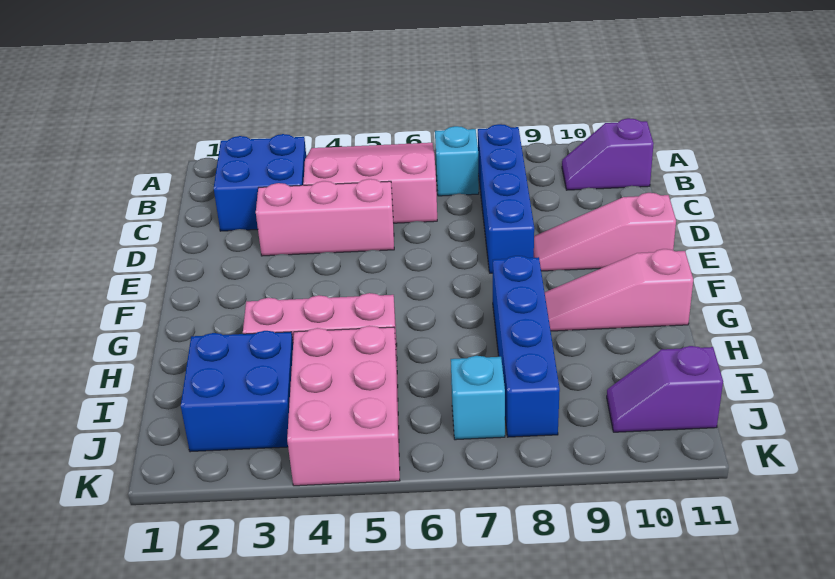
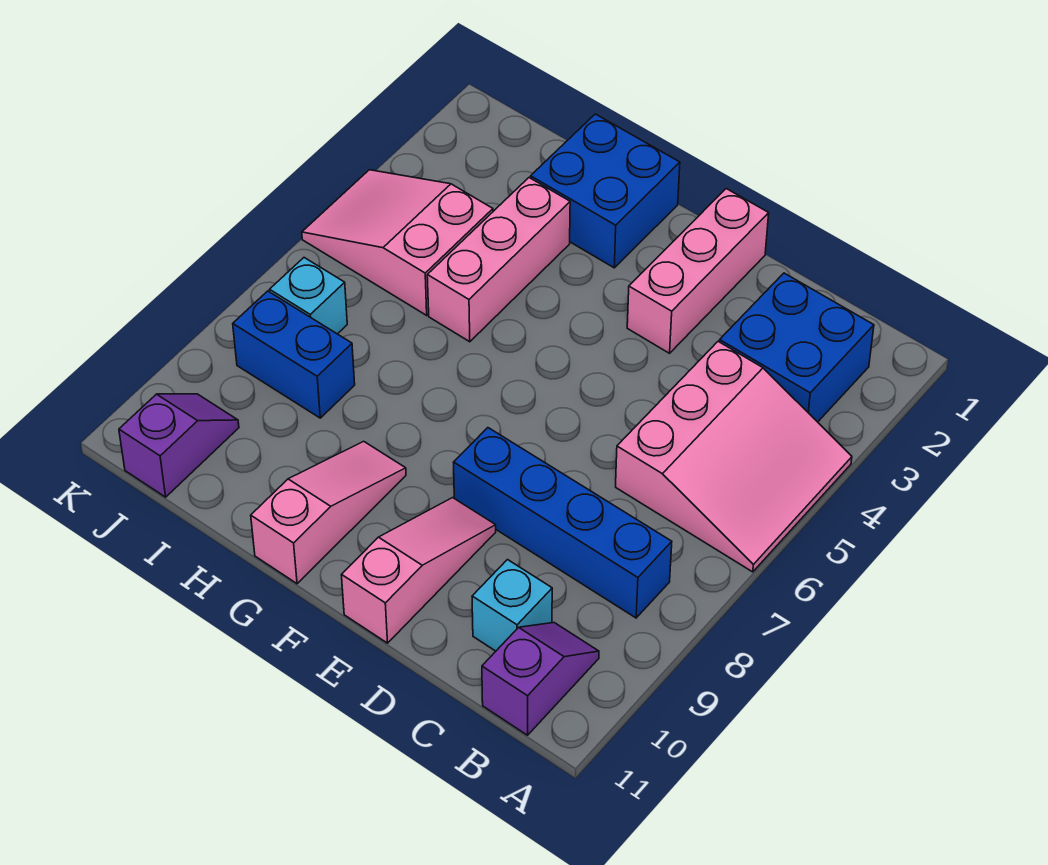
cyan brick B7 level 1 -> cyan brick C10 level 1
pink brick D3:D5 level 1 -> pink brick E1:E3 level 1
blue brick G8:J8 level 1 -> blue brick I8:J8 level 1
blue brick I2:J3 level 1 -> blue brick G1:H2 level 1
pink brick I4:K5 level 1 -> pink slope I4:K5 level 1 top I

